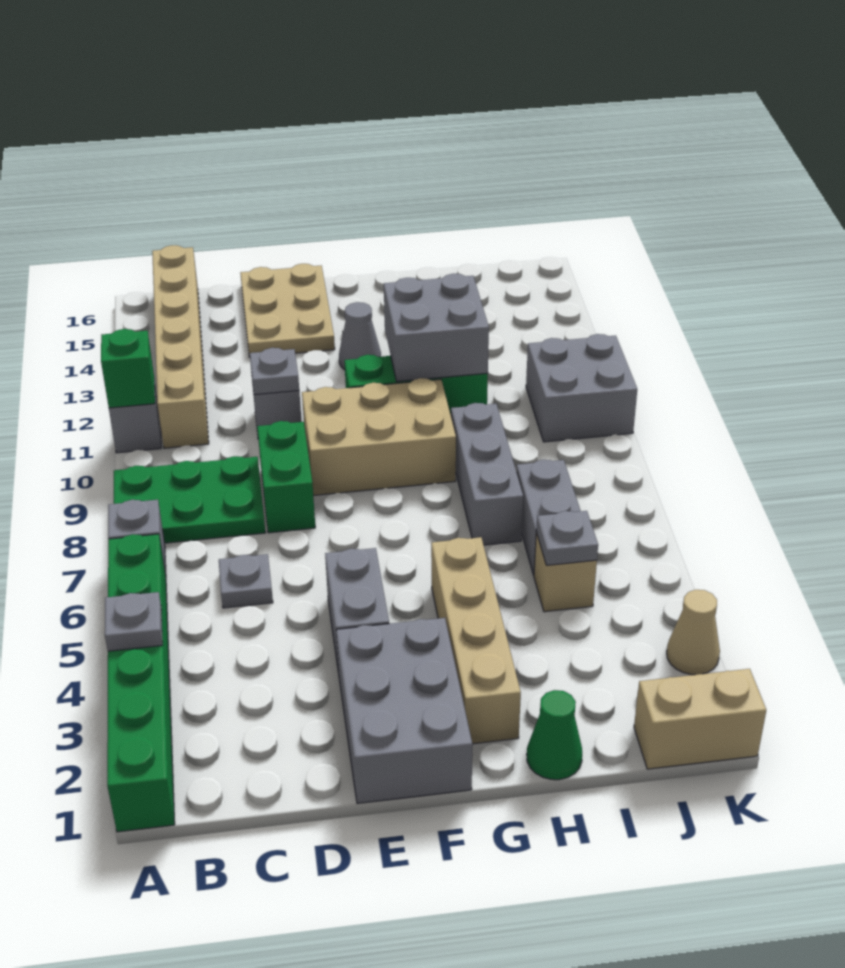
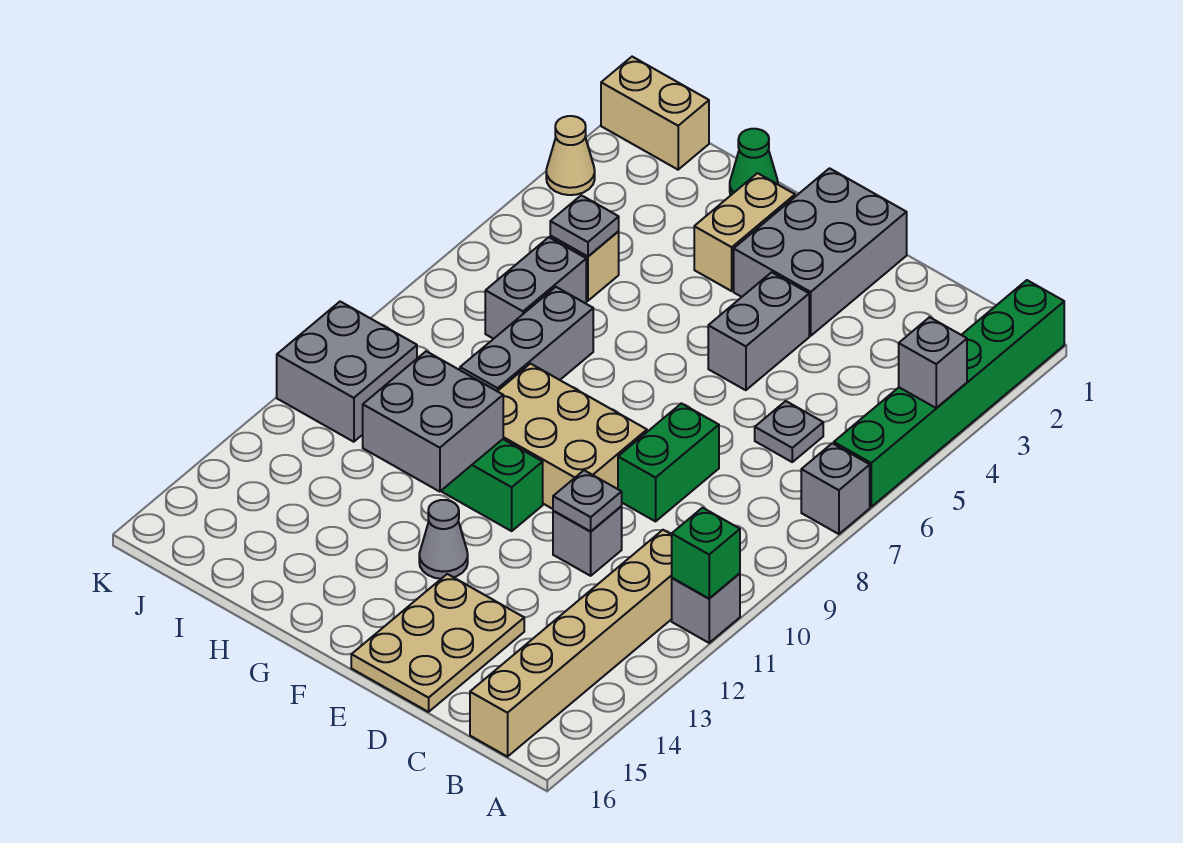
grey plate A4 level 2 -> grey brick A4 level 2
green plate A8:C9 level 1 -> none
tan brick G2:G5 level 1 -> tan brick G2:G3 level 1

